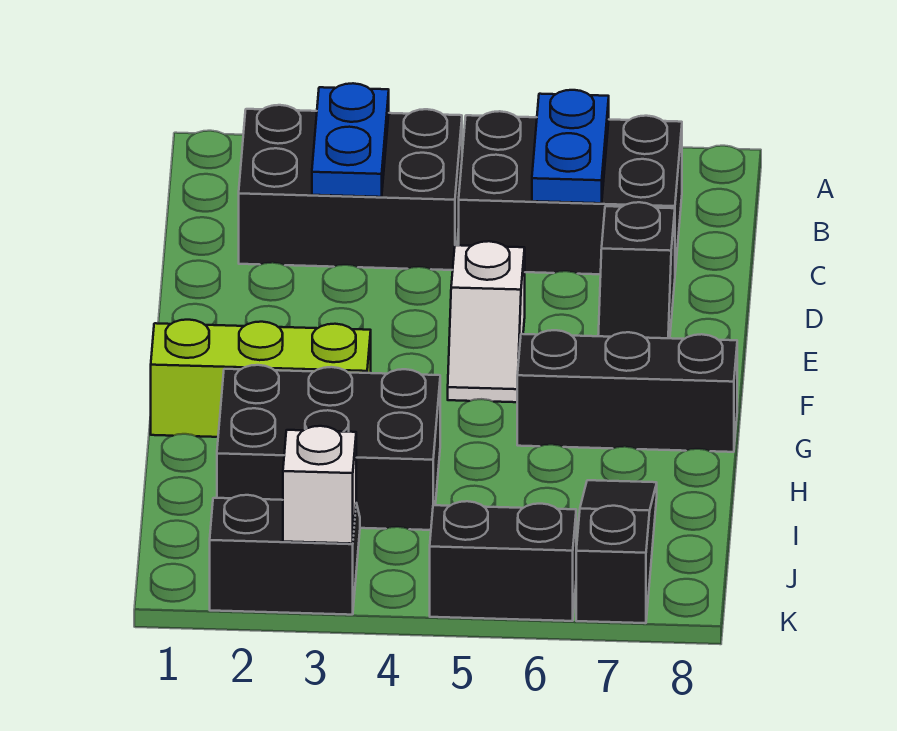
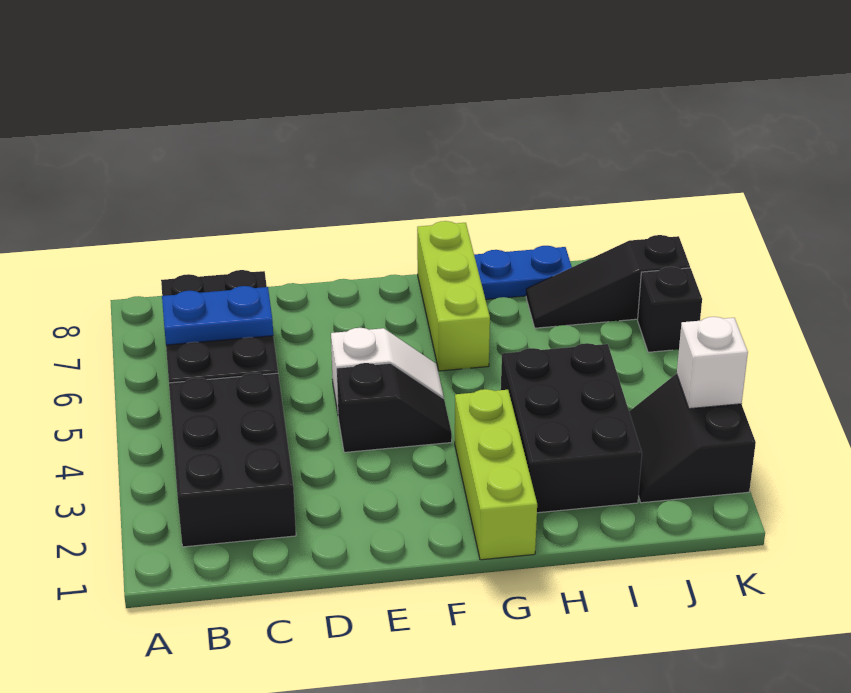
blue plate B3:C3 level 2 -> blue plate H8:I8 level 1
black slope D7:E7 level 1 top D -> black slope E4:F4 level 1 top E
black brick G6:G8 level 1 -> lime brick G6:G8 level 1
black brick K5:K6 level 1 -> black brick K6 level 1

